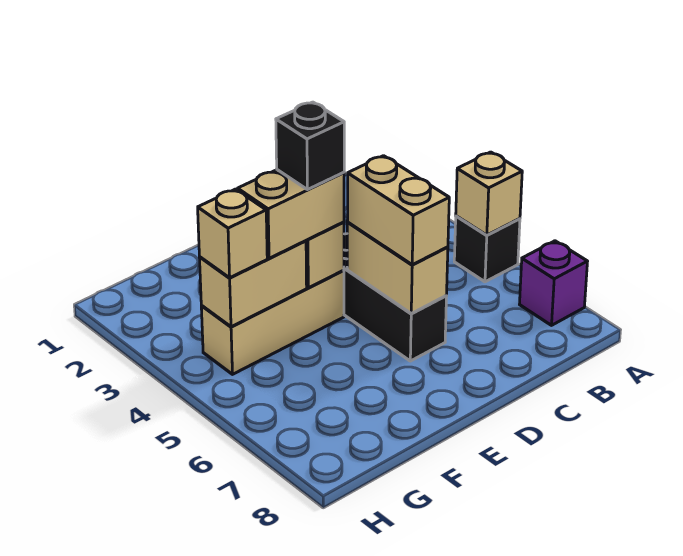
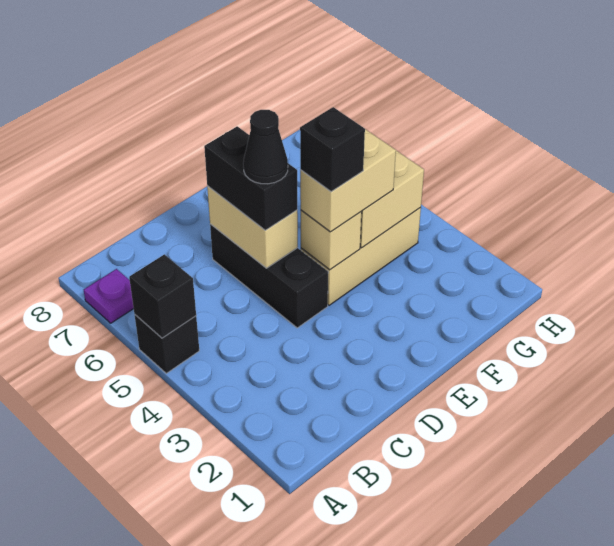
tan brick A5 level 2 -> black brick A5 level 2
purple brick A7 level 1 -> purple plate A7 level 1
tan brick D5:D6 level 3 -> black brick D5:D6 level 3
none -> black cone D5 level 4
tan brick G4 level 3 -> none

